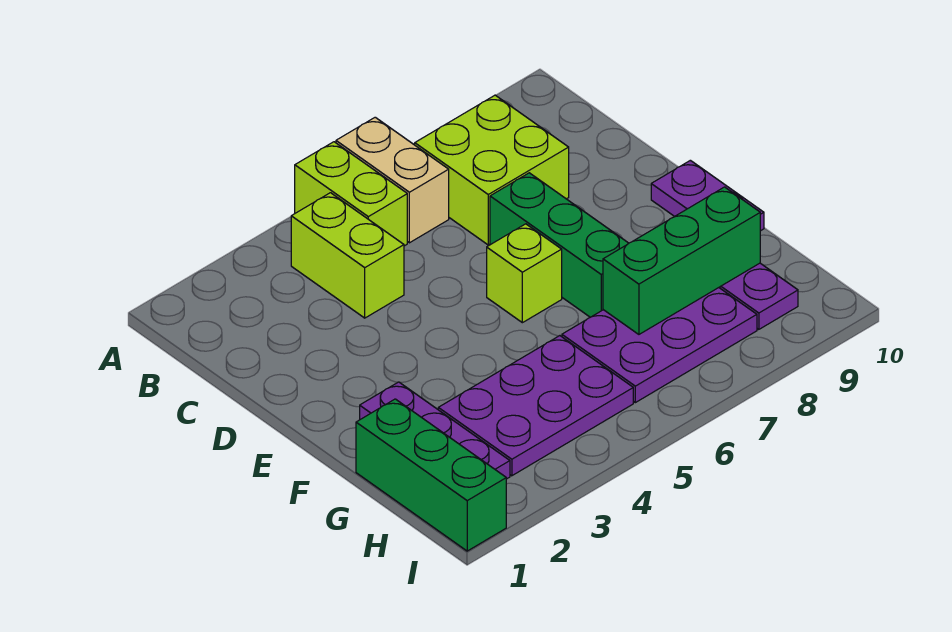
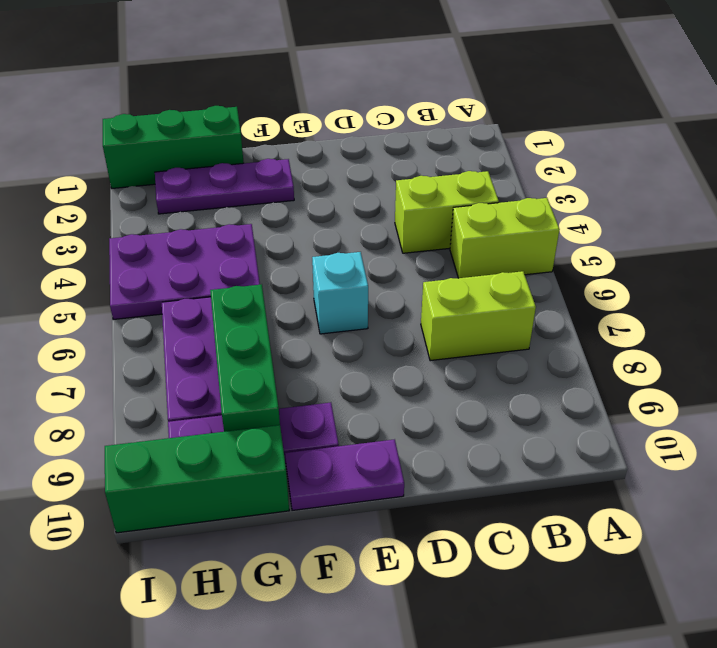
tan brick A6:B6 level 1 -> none
lime brick B7:C8 level 1 -> lime brick B7:C7 level 1
green brick D7:F7 level 1 -> green brick G10:I10 level 1
lime brick E6 level 1 -> cyan brick E6 level 1
purple plate G3:H5 level 1 -> purple plate G4:I5 level 1

